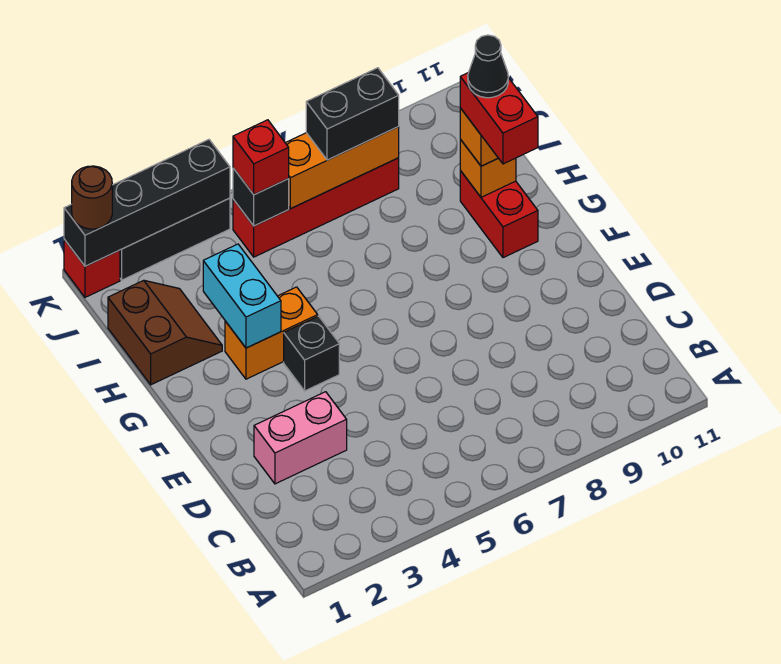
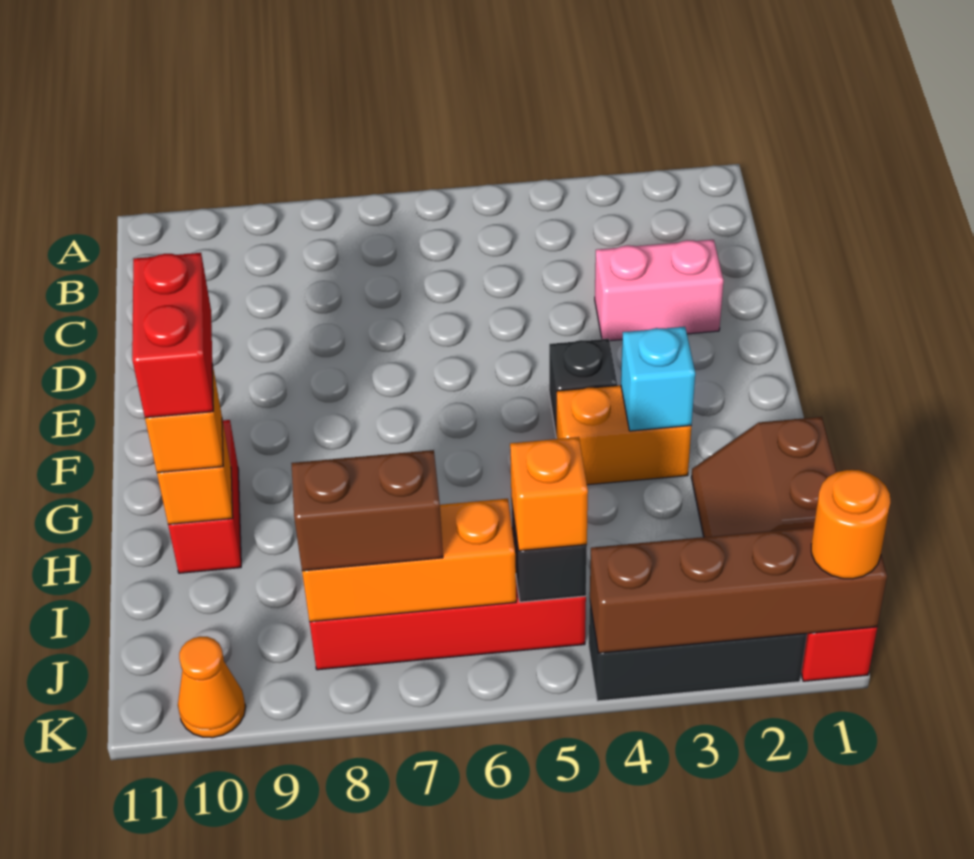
cyan brick G3:H3 level 2 -> cyan brick G3 level 2
black cone H10 level 5 -> none
red brick J5 level 3 -> orange brick J5 level 3
black brick J7:J8 level 3 -> brown brick J7:J8 level 3
black brick K1:K4 level 2 -> brown brick K1:K4 level 2
brown round brick K1 level 3 -> orange round brick K1 level 3
none -> orange cone K10 level 1

